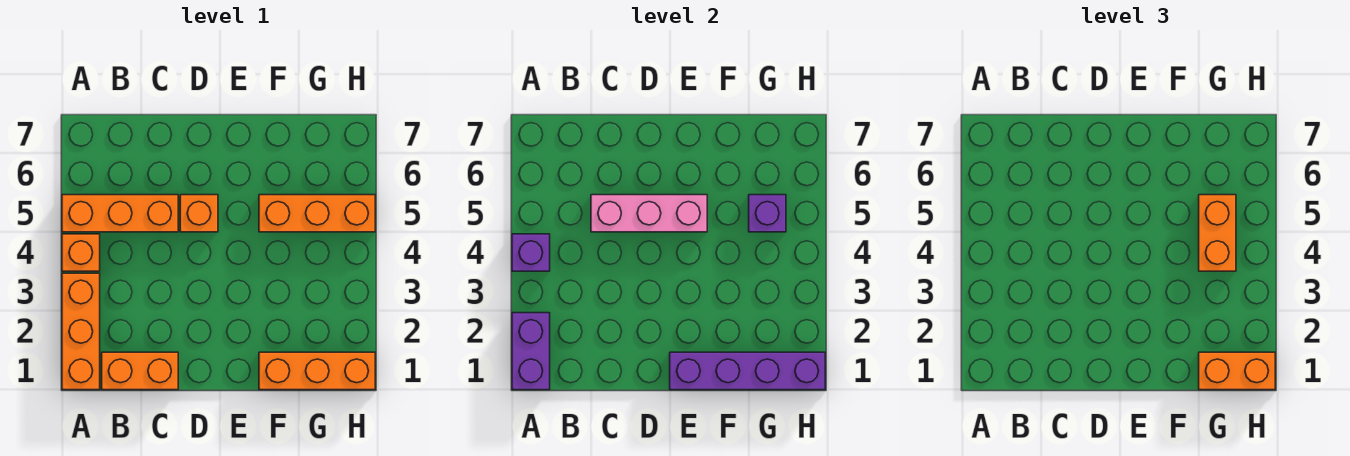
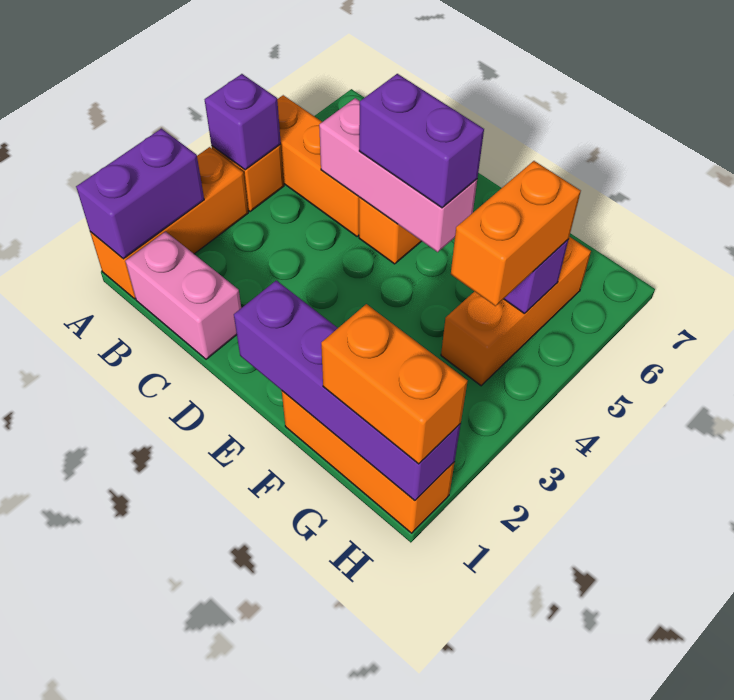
orange brick B1:C1 level 1 -> pink brick B1:C1 level 1
none -> purple brick D5:E5 level 3
orange brick F5:H5 level 1 -> orange brick G4:G6 level 1

